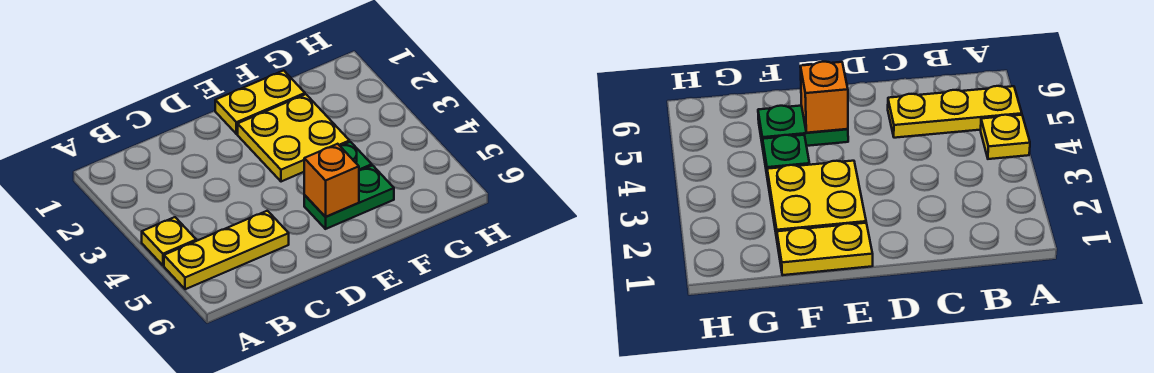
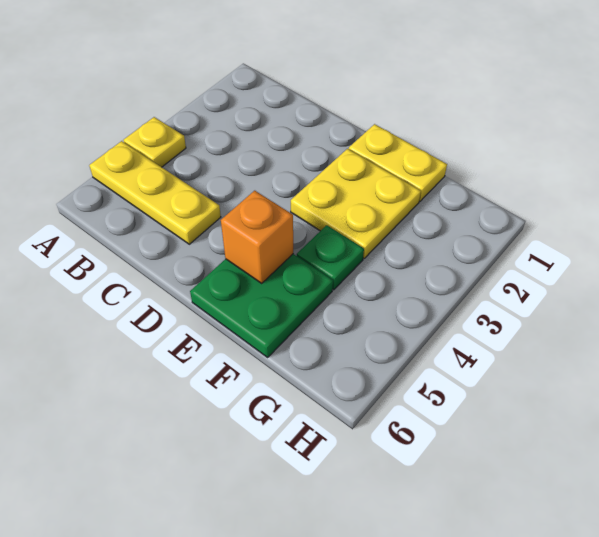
green plate E5:F5 level 1 -> green plate E5:F6 level 1

